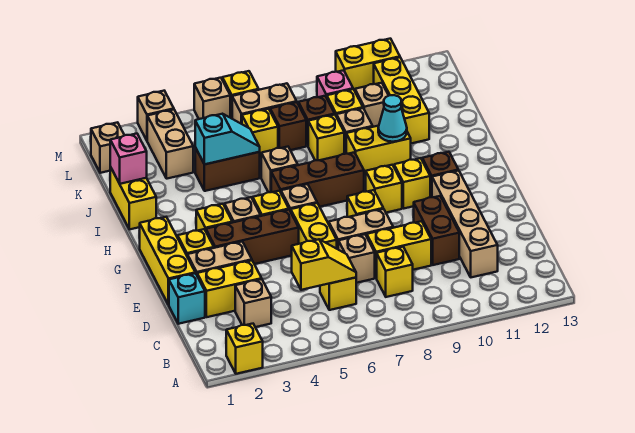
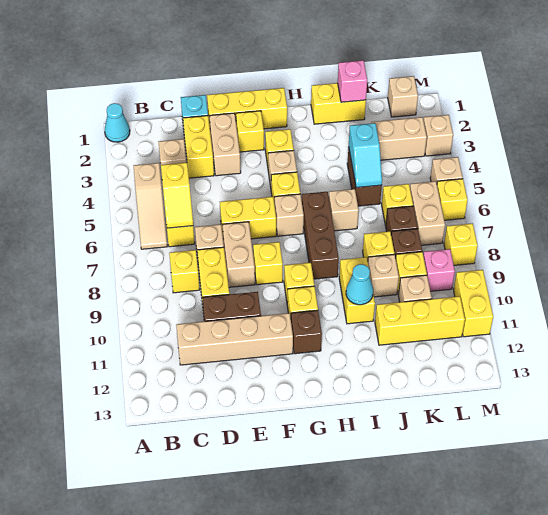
none -> cyan cone A1 level 1
yellow brick A2 level 1 -> yellow brick M8 level 1
none -> tan slope B4:B6 level 1 top 4
brown brick F3:F5 level 1 -> none

